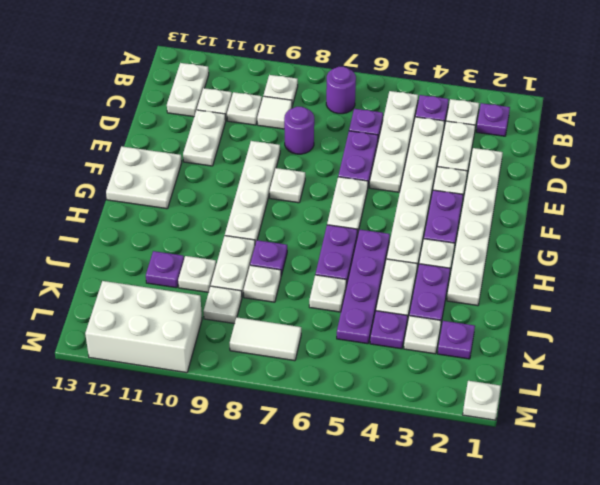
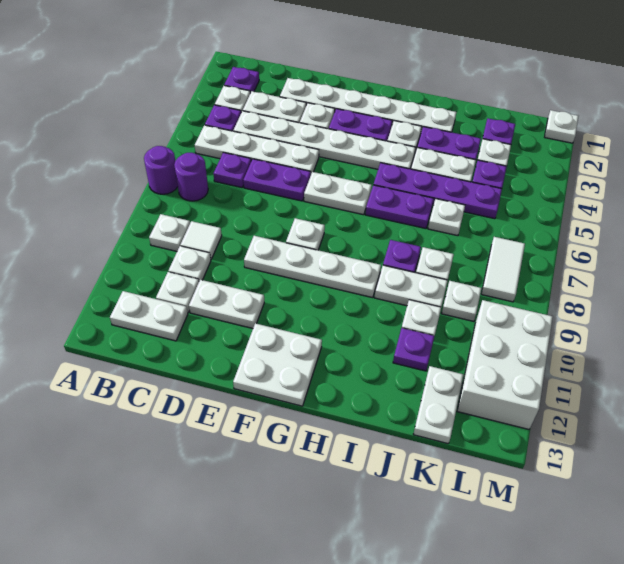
purple round brick D8 level 1 -> purple round brick A7 level 1
none -> white plate K12:K13 level 1

